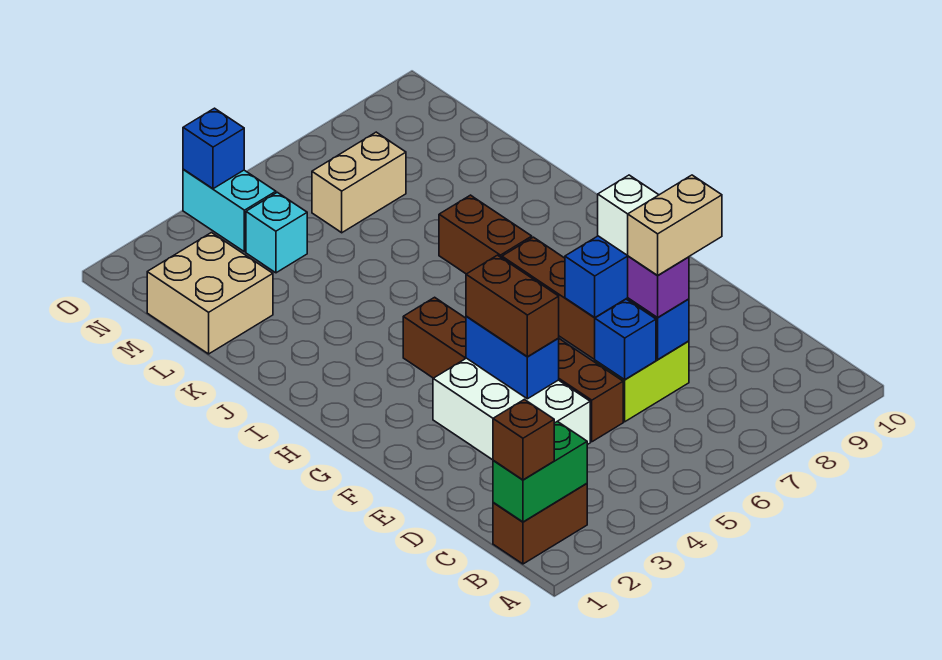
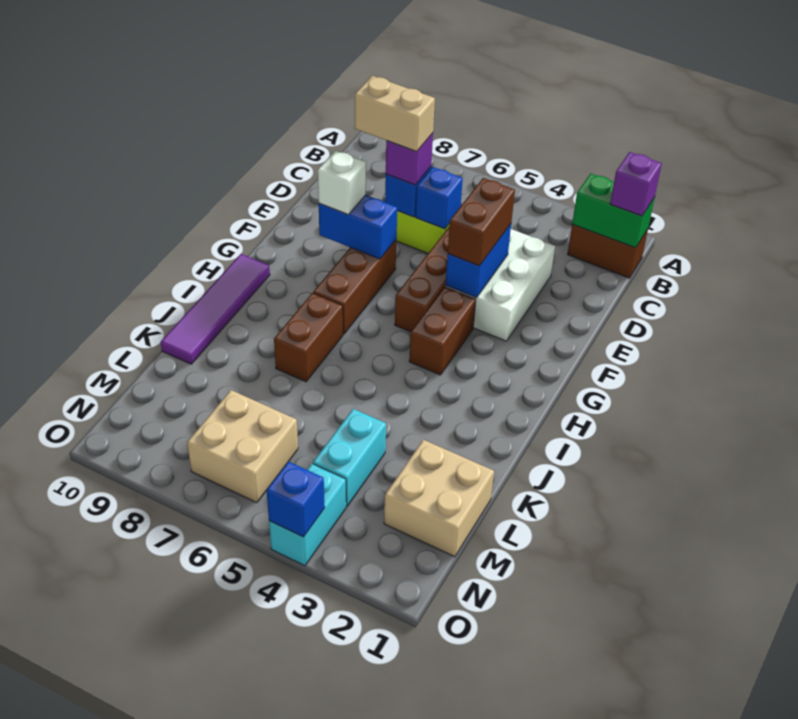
brown brick B1 level 3 -> purple brick B1 level 3
none -> purple tile H10:K10 level 1
cyan brick M4 level 1 -> cyan brick L4:M4 level 1
tan brick M6:M7 level 1 -> tan brick M6:N7 level 1

